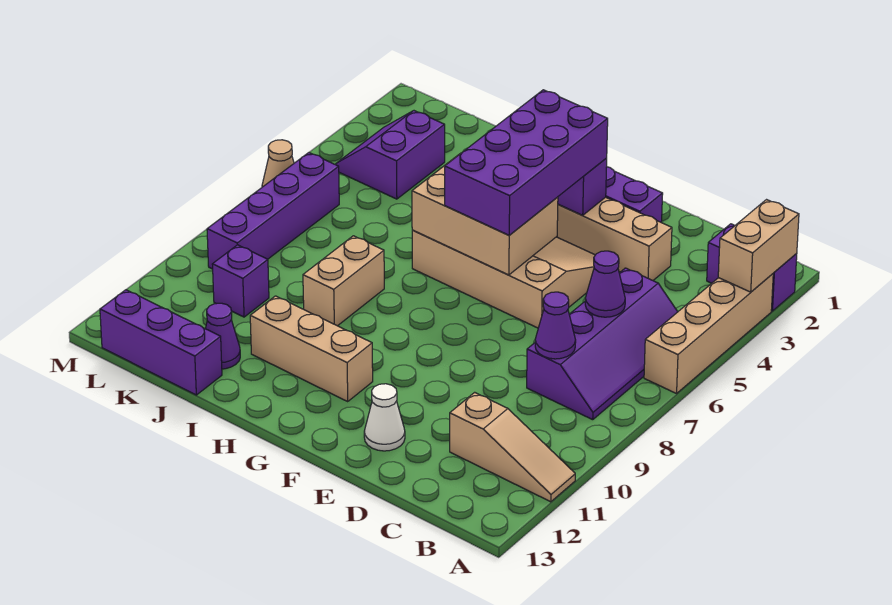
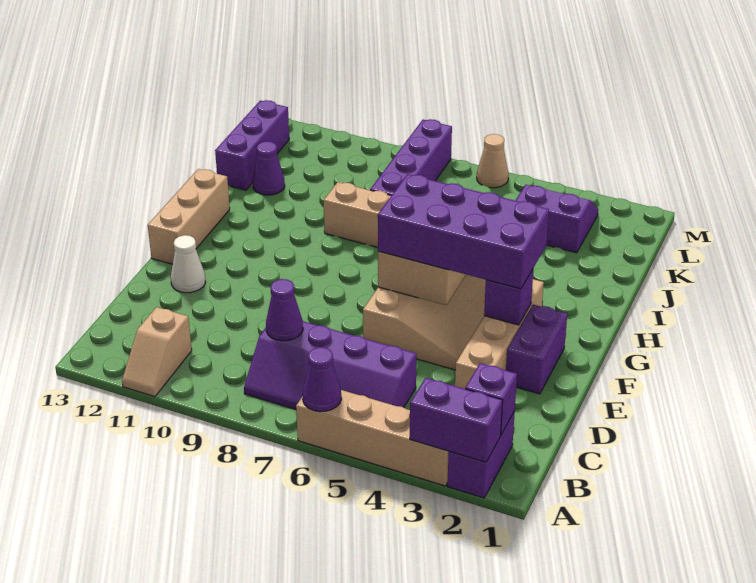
tan brick A2:A3 level 2 -> purple brick A2:A3 level 2
tan slope A11:C11 level 1 top C -> tan slope A11:B11 level 1 top B
purple cone C6 level 2 -> purple cone A6 level 2
tan brick G11:I11 level 1 -> tan brick F13:H13 level 1
purple brick K10 level 1 -> purple brick B2 level 2
purple brick L6:L9 level 1 -> purple brick J8:M8 level 1

